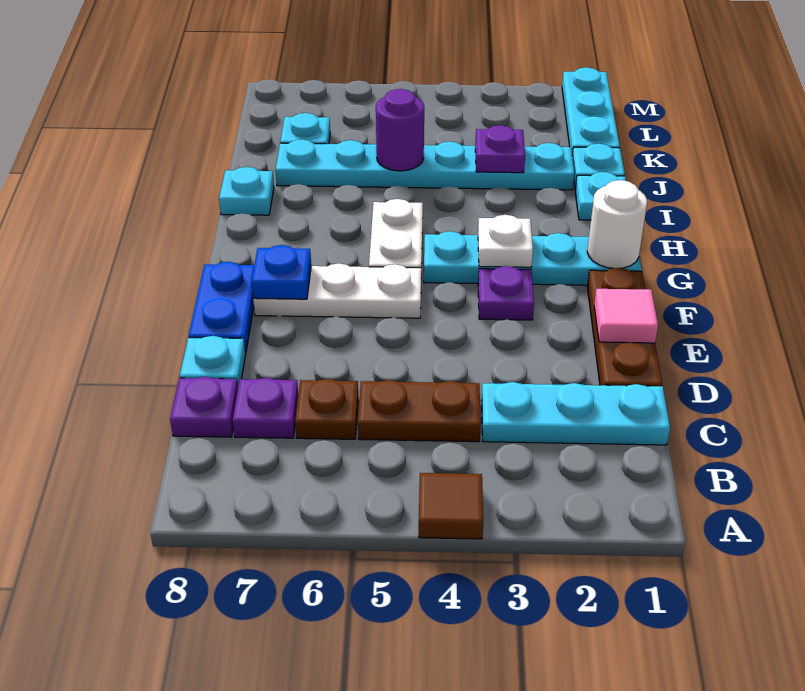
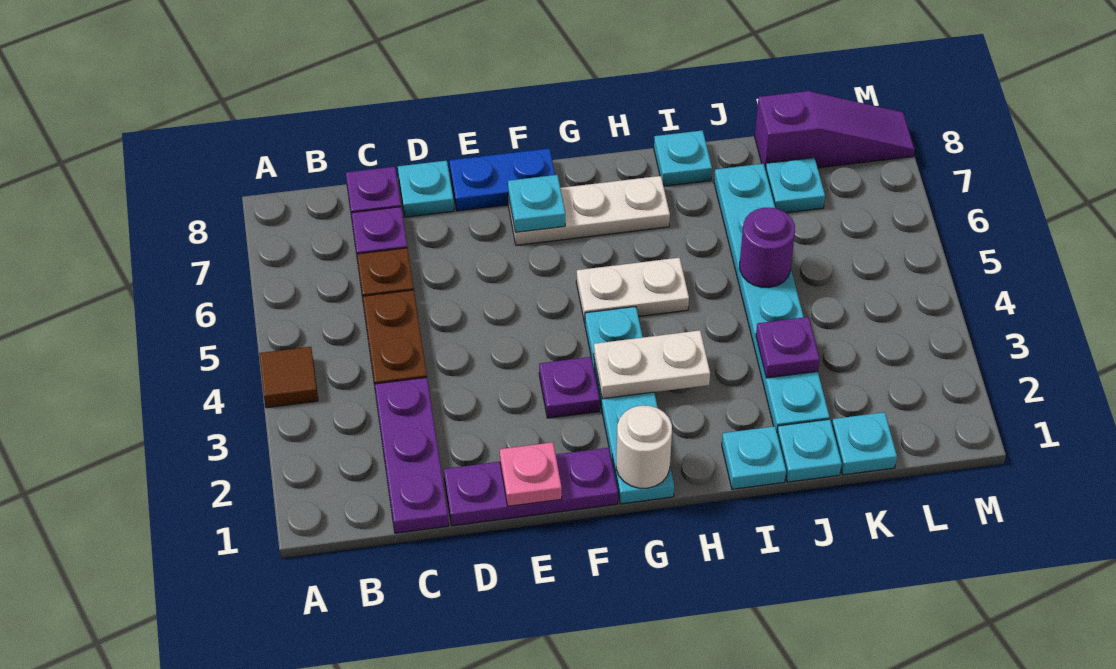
cyan plate C1:C3 level 1 -> purple plate C1:C3 level 1
brown plate D1:F1 level 1 -> purple plate D1:F1 level 1
pink tile E1 level 2 -> pink plate E1 level 2
white plate F5:F7 level 1 -> white plate F7:H7 level 1
blue plate F7 level 2 -> cyan plate F7 level 2
white plate G3 level 2 -> white plate G3:H3 level 2
cyan plate K1:M1 level 1 -> cyan plate K1 level 1
none -> purple slope K8:M8 level 1 top K

